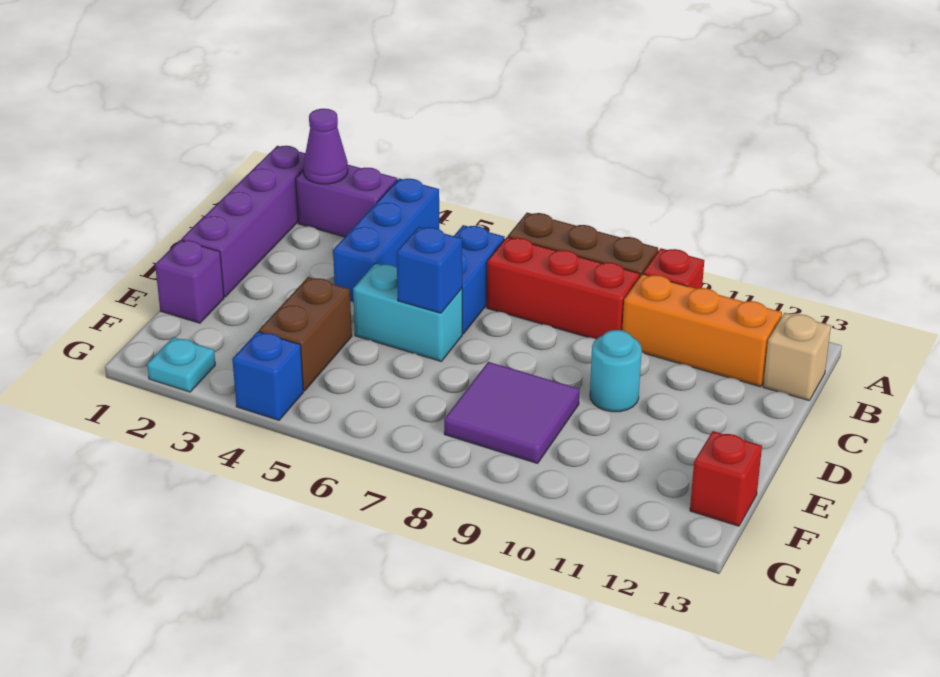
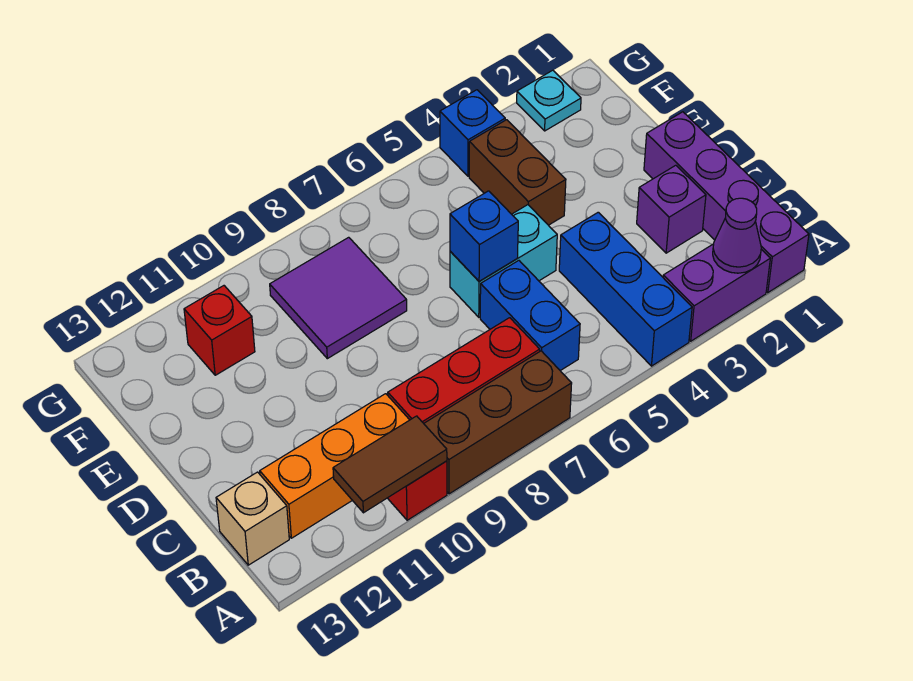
none -> brown tile A10:A11 level 2
cyan round brick D10 level 1 -> none
purple brick E1 level 1 -> purple brick C2 level 1
red brick F13 level 1 -> red brick F11 level 1

